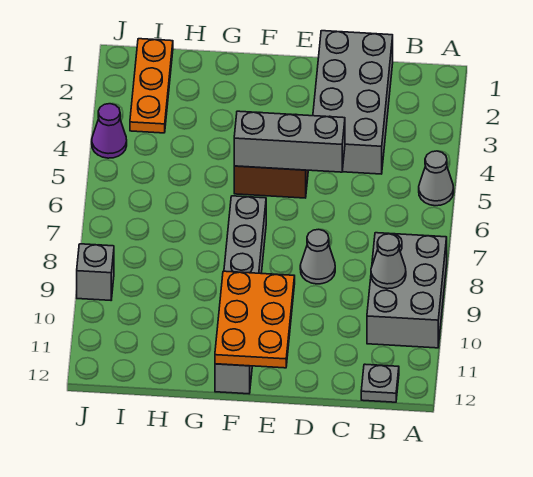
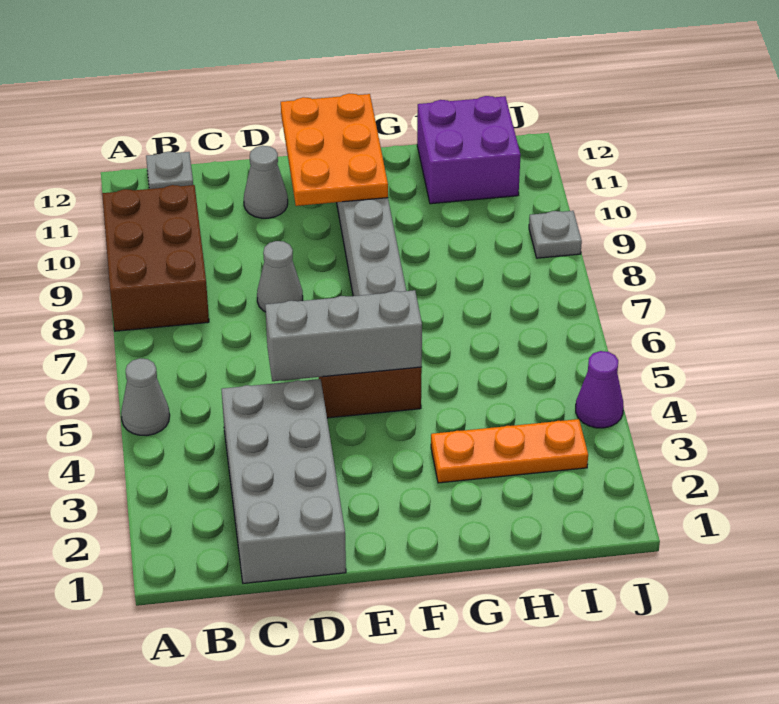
grey brick A8:B10 level 1 -> brown brick A8:B10 level 1
grey cone B9 level 2 -> grey cone D11 level 1
none -> purple brick H11:I12 level 1
orange plate I1:I3 level 1 -> orange plate G3:I3 level 1
grey brick J9 level 1 -> grey plate J9 level 1

